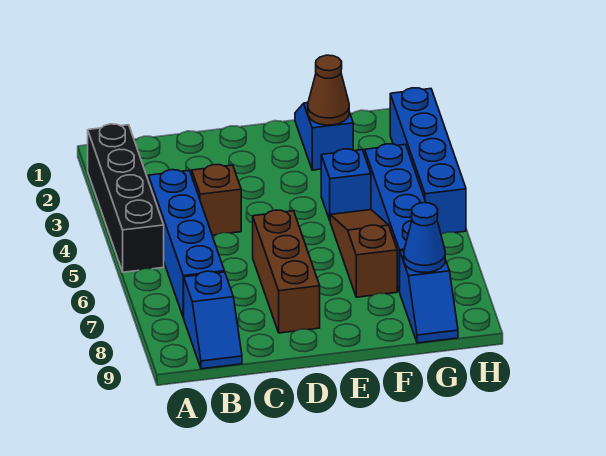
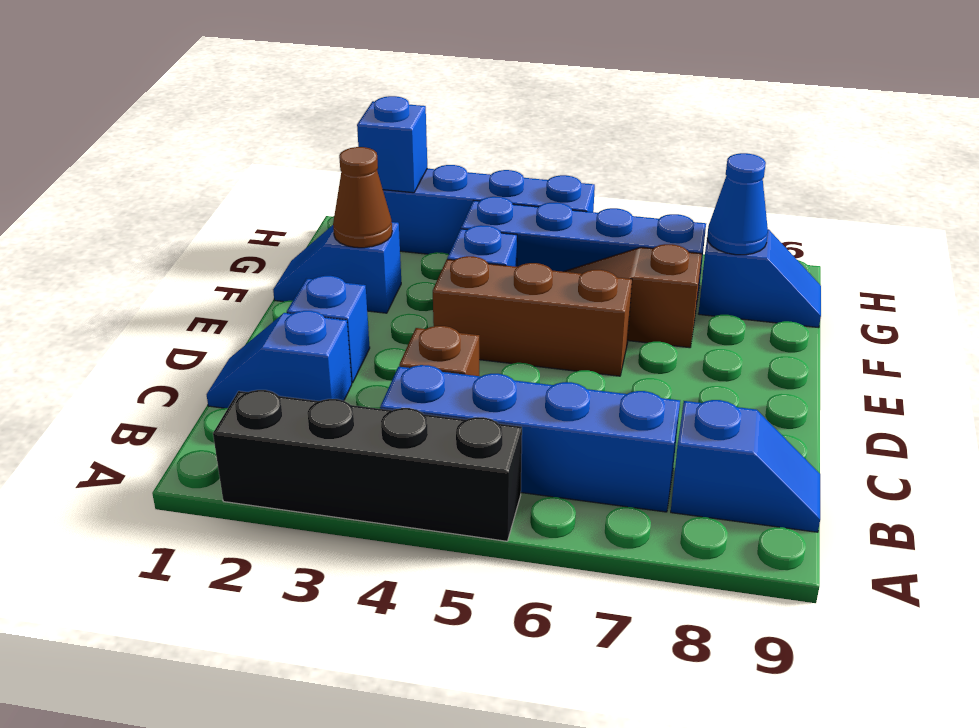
none -> blue slope C1:C2 level 1 top 2
none -> blue brick D2 level 1
brown brick D6:D8 level 1 -> brown brick E4:E6 level 1
none -> blue brick H2 level 2

